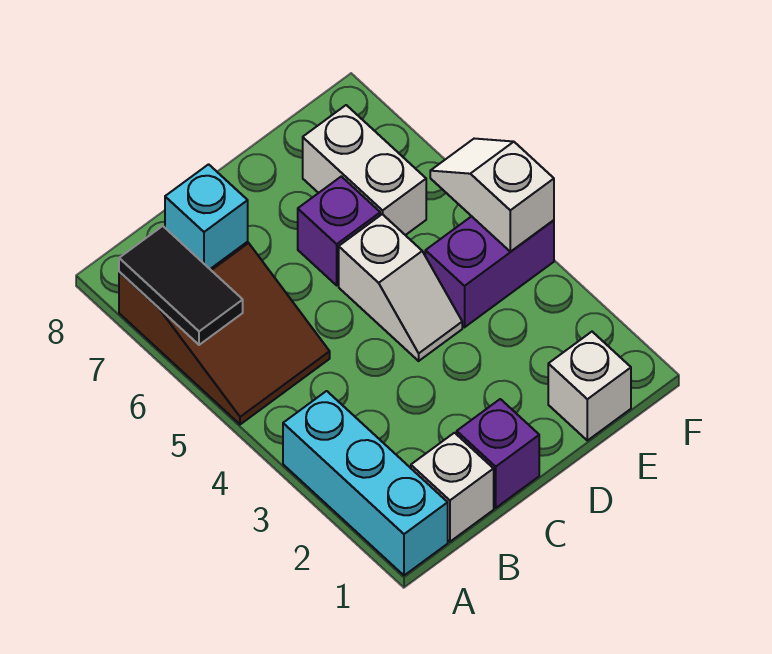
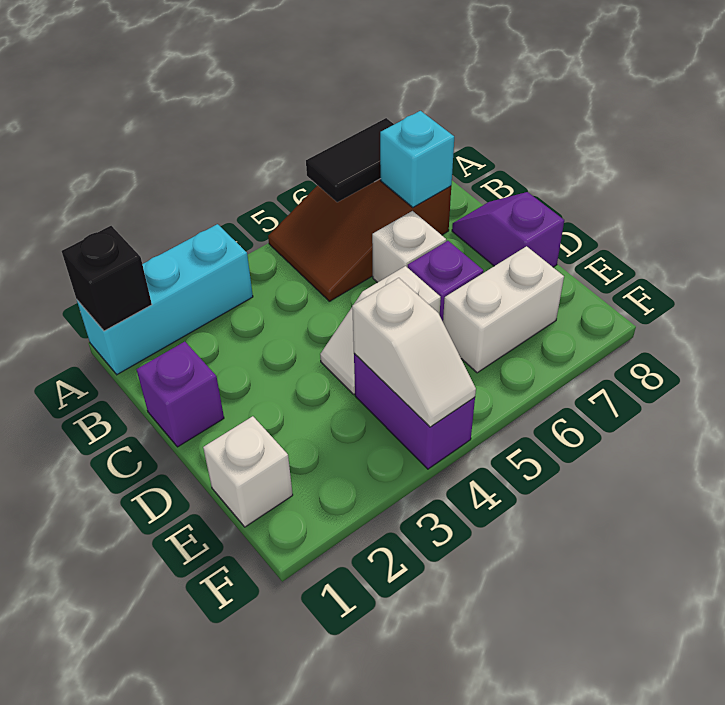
none -> black brick A1 level 2
white brick B1 level 1 -> white brick C6 level 1
none -> purple slope C8:D8 level 1 top D
white slope F4:F5 level 2 top 4 -> white slope E4:F4 level 2 top E

